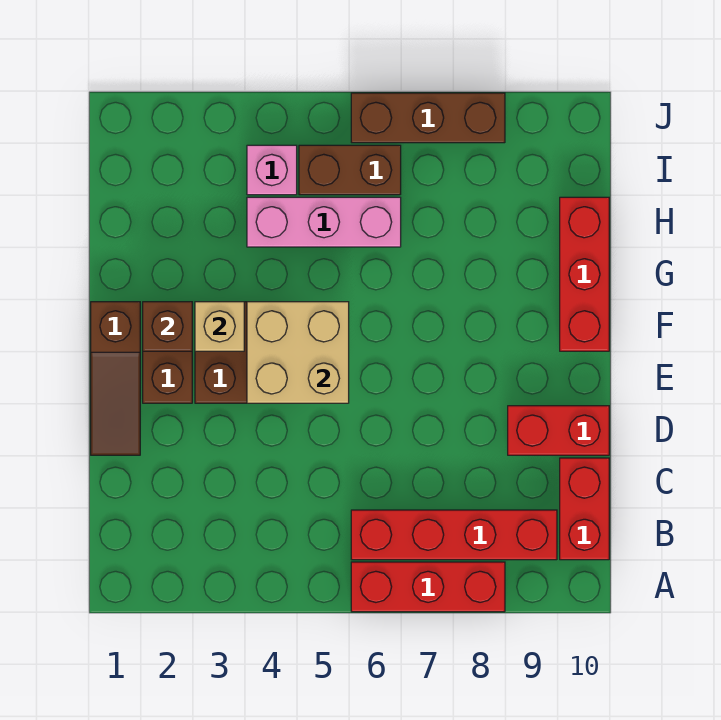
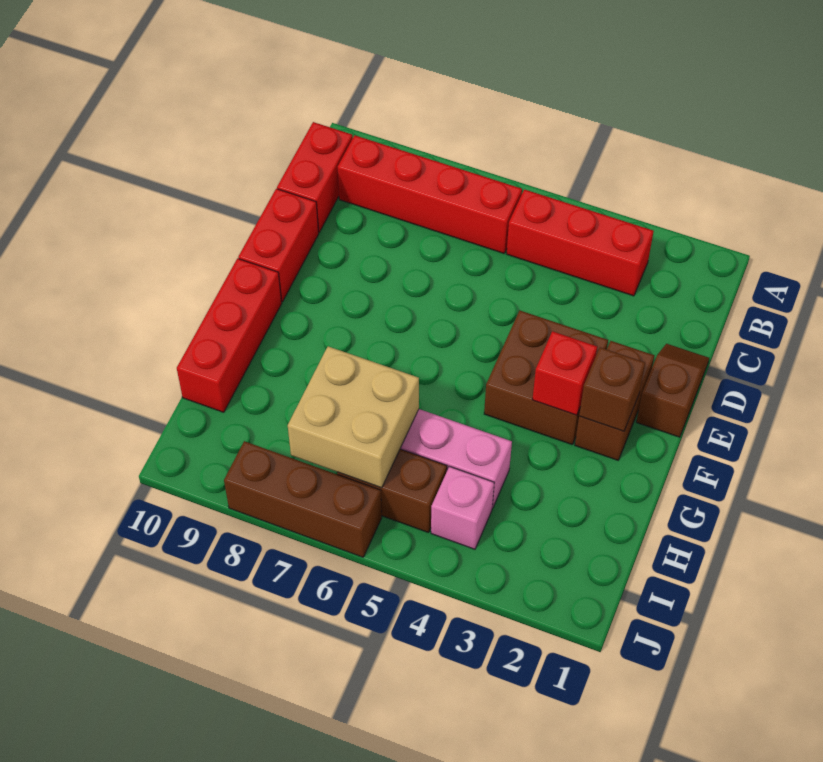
red brick A6:A8 level 1 -> red brick B3:B5 level 1
brown slope D1:F1 level 1 top F -> brown slope D1:E1 level 1 top E
red brick D9:D10 level 1 -> red brick D10:E10 level 1
tan brick E4:F5 level 2 -> tan brick H6:I7 level 2
tan brick F3 level 2 -> red brick F3 level 2

